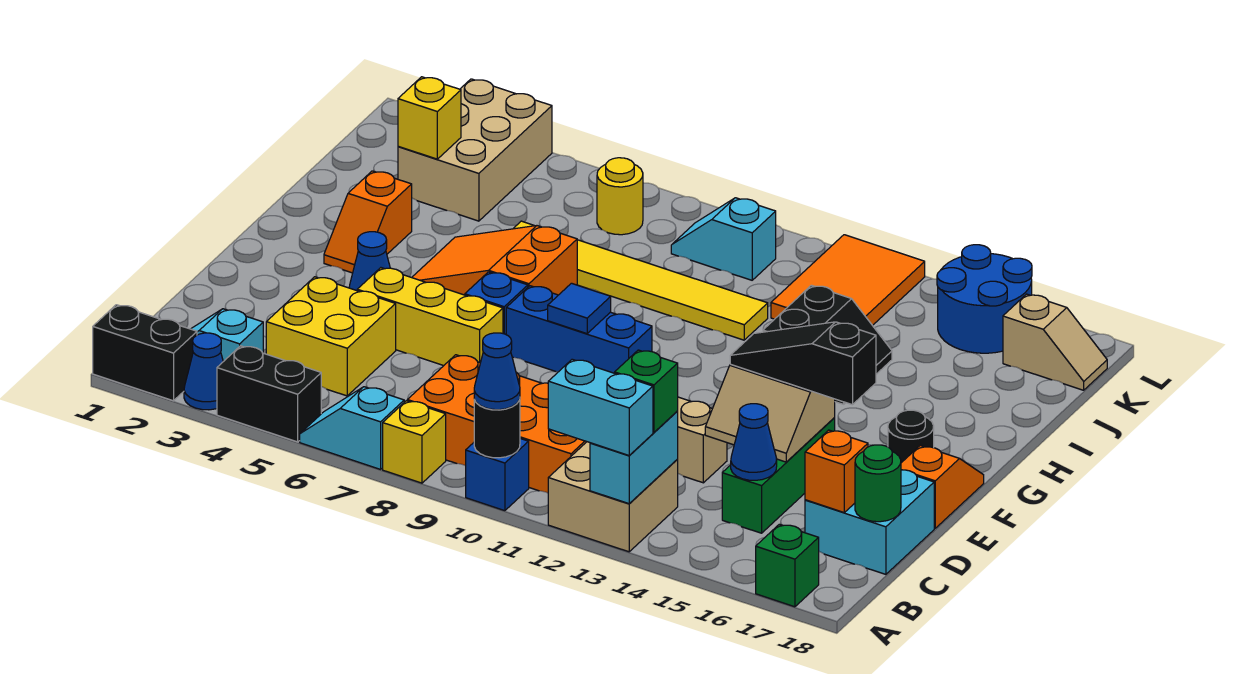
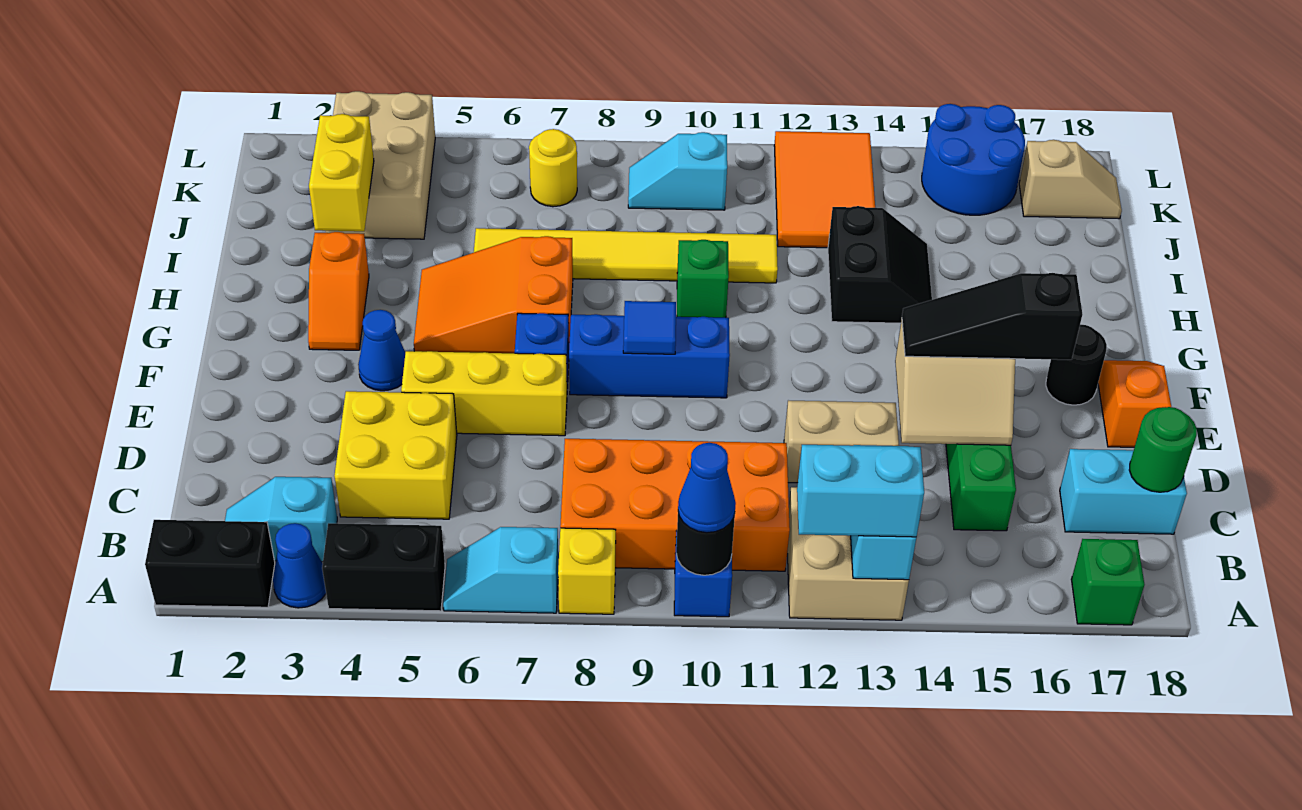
green brick B13 level 3 -> green brick H10 level 1
blue cone C15 level 2 -> none
cyan brick C17:D18 level 1 -> cyan brick C17:C18 level 1
orange brick C17 level 2 -> none
yellow brick J3 level 2 -> yellow brick I3:J3 level 2

